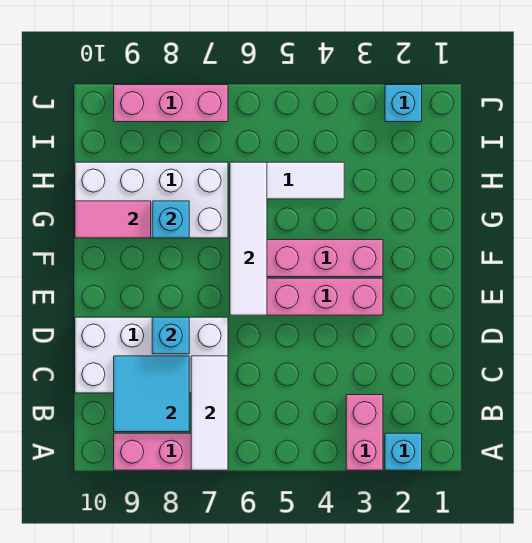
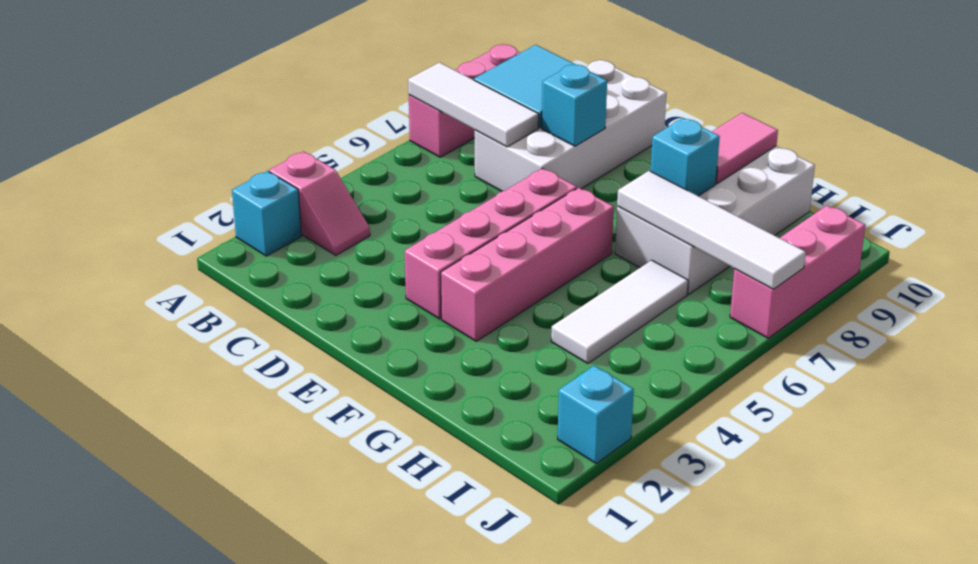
pink brick A3:B3 level 1 -> pink slope A3:B3 level 1 top A
white tile E6:H6 level 2 -> white tile G7:J7 level 2

